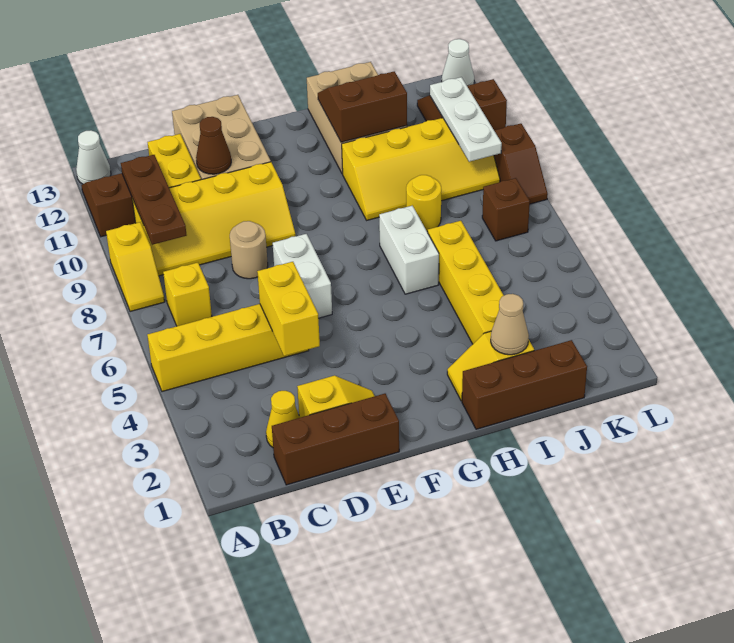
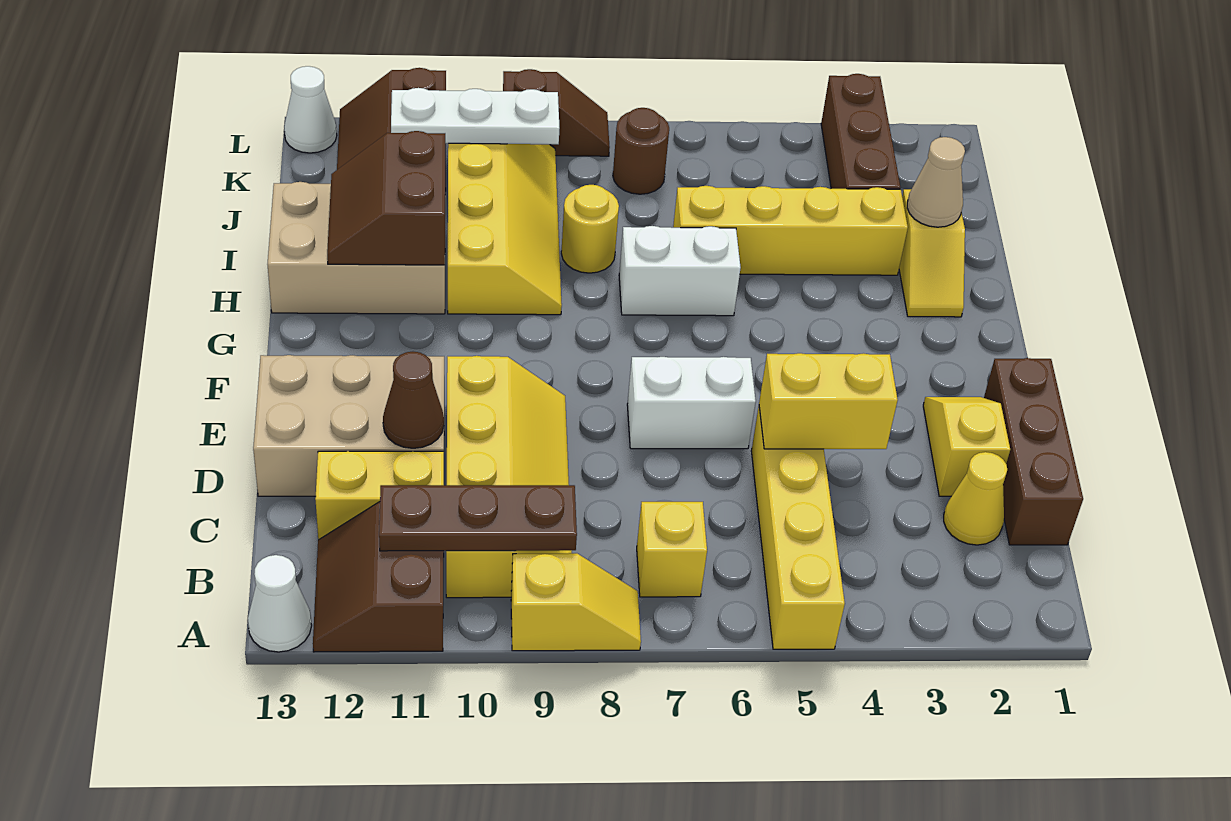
tan round brick D8 level 1 -> none
brown brick H1:J1 level 1 -> brown brick J3:L3 level 1
brown brick K7 level 1 -> brown round brick K7 level 1

